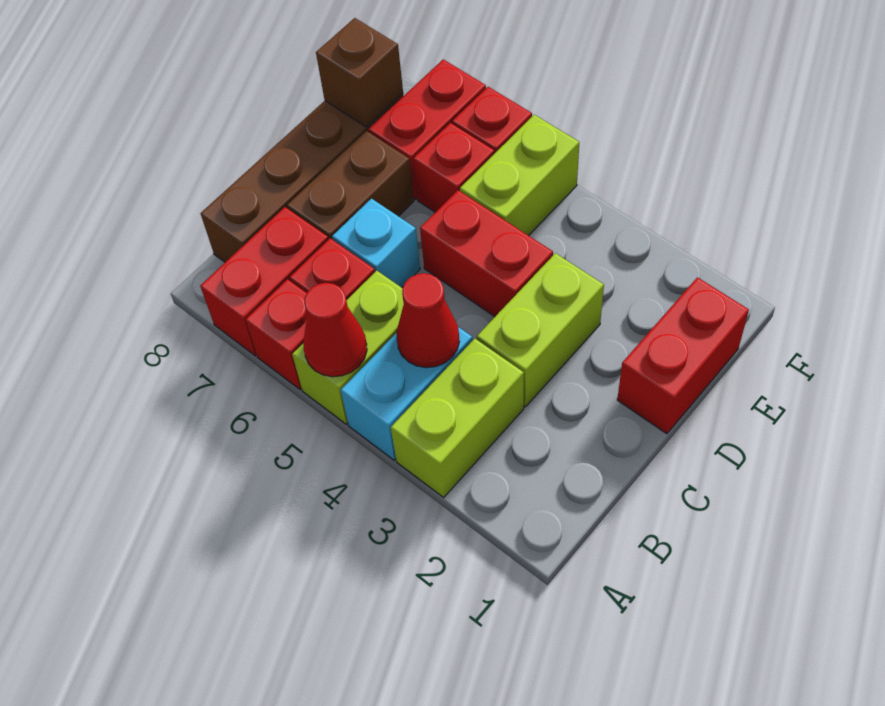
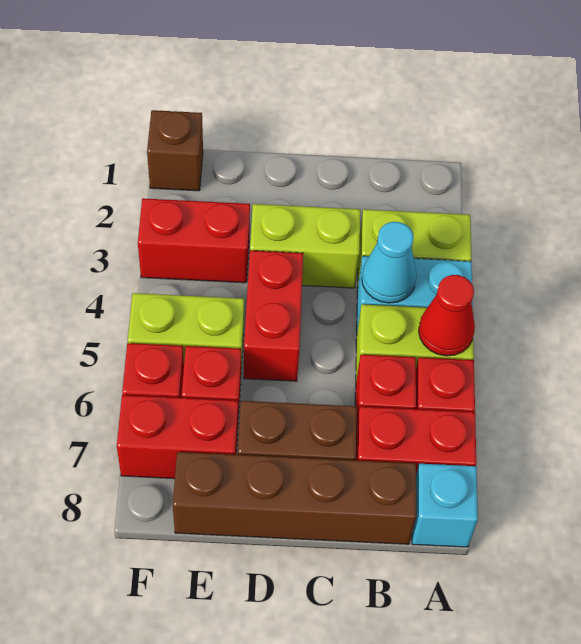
red cone B4 level 2 -> cyan cone B4 level 2
cyan brick C6 level 1 -> cyan brick A8 level 1
red brick D1:E1 level 1 -> red brick E3:F3 level 1
brown brick E8 level 2 -> brown brick F1 level 1

